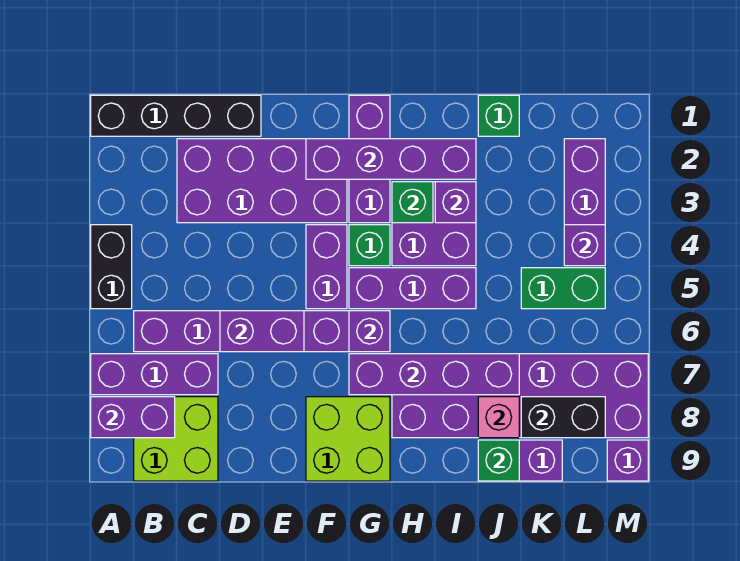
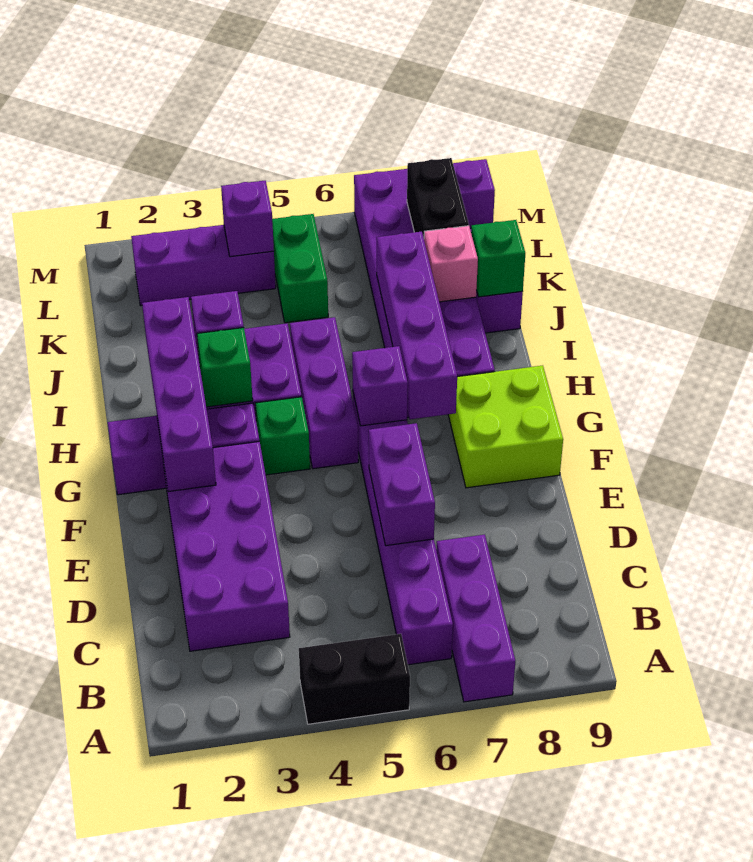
black brick A1:D1 level 1 -> none
purple brick A8:B8 level 2 -> none
lime brick B8:C9 level 1 -> none
purple brick F4:F5 level 1 -> none
green brick J1 level 1 -> none

